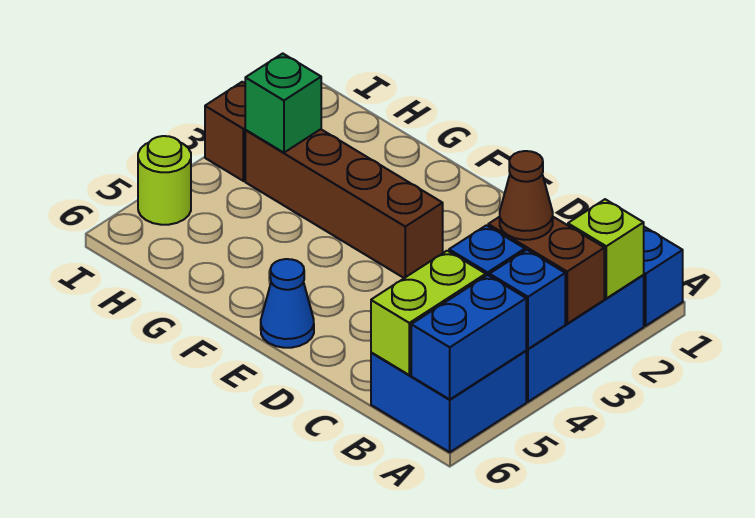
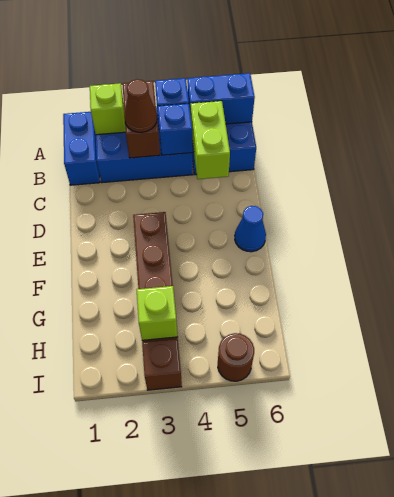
lime brick B5:B6 level 2 -> lime brick B5:C5 level 2
green brick H3 level 2 -> lime brick H3 level 2
lime round brick I5 level 1 -> brown round brick I5 level 1

